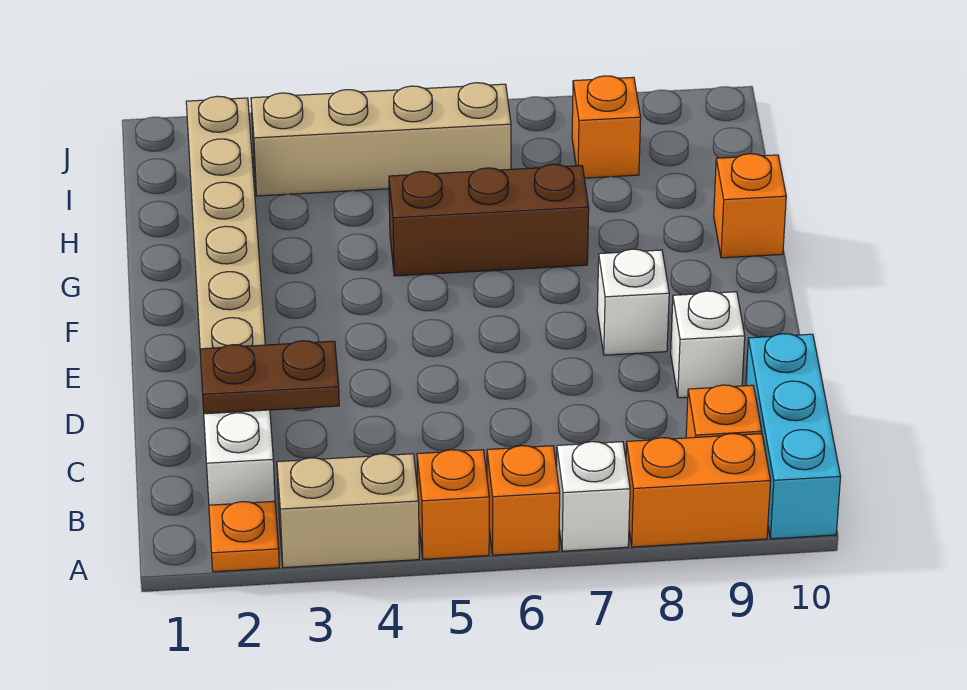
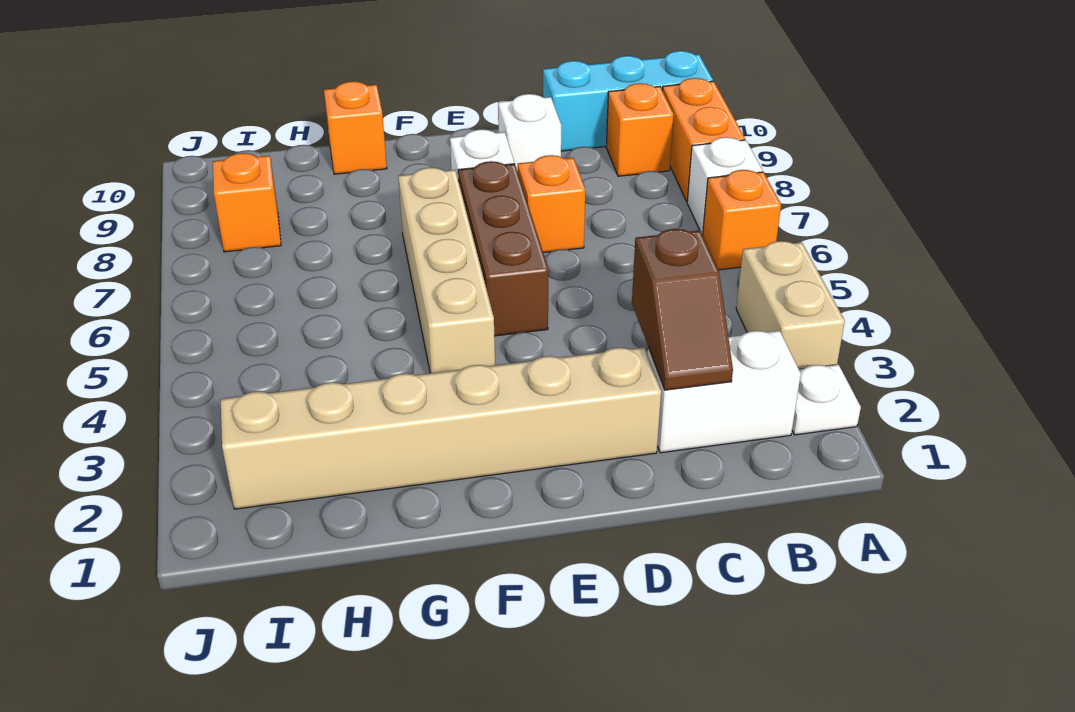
orange plate A2 level 1 -> white plate A2 level 1
orange brick A5 level 1 -> orange brick D7 level 1
brown plate C2:C3 level 2 -> brown slope C2:C3 level 2 top 3
brown brick G5:G7 level 1 -> brown brick E5:E7 level 1
tan brick I3:I6 level 1 -> tan brick F4:F7 level 1

